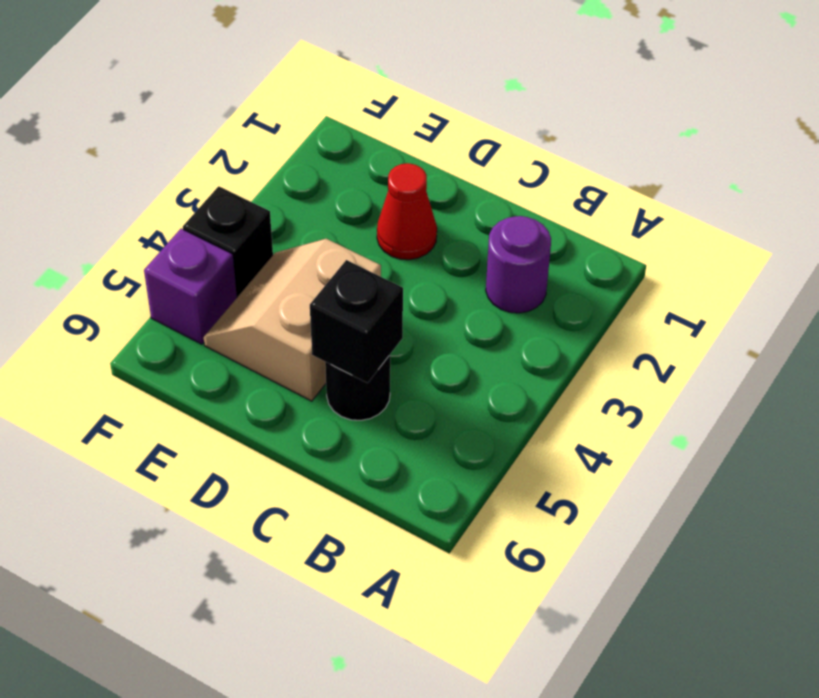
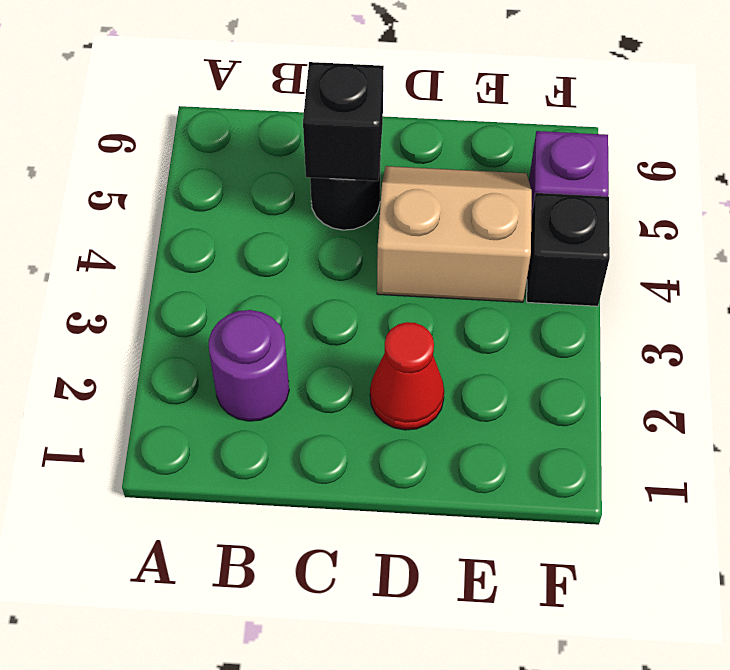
tan slope D4:E5 level 1 top D -> tan slope D4:E5 level 1 top 4

